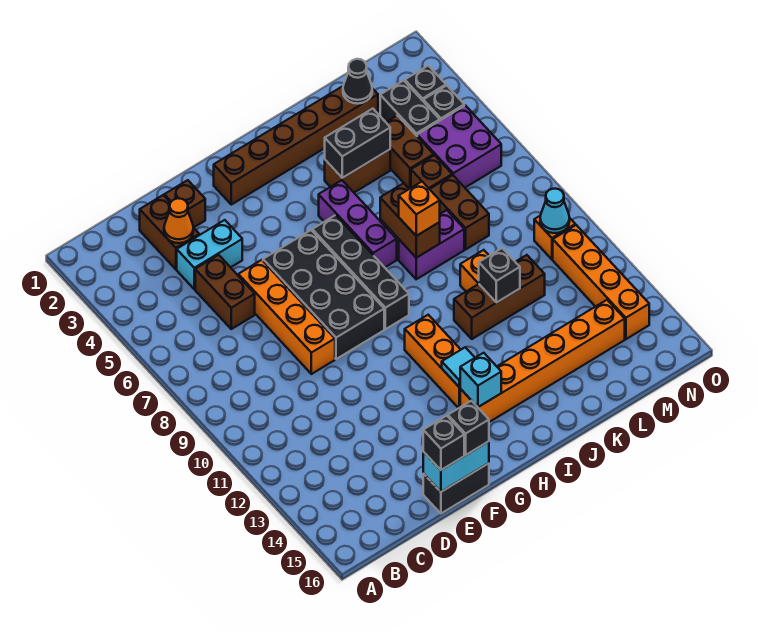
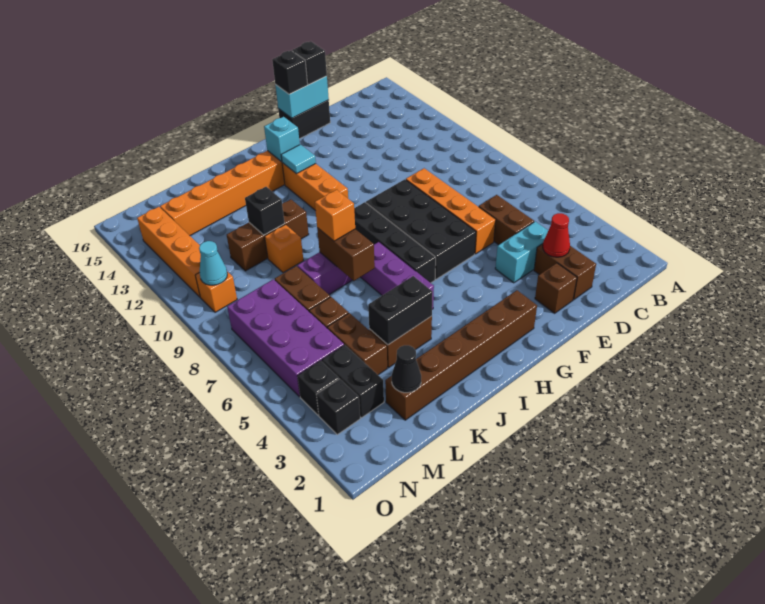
orange cone D3 level 2 -> red cone D3 level 2
purple brick M5:N6 level 1 -> purple brick M5:N8 level 1

